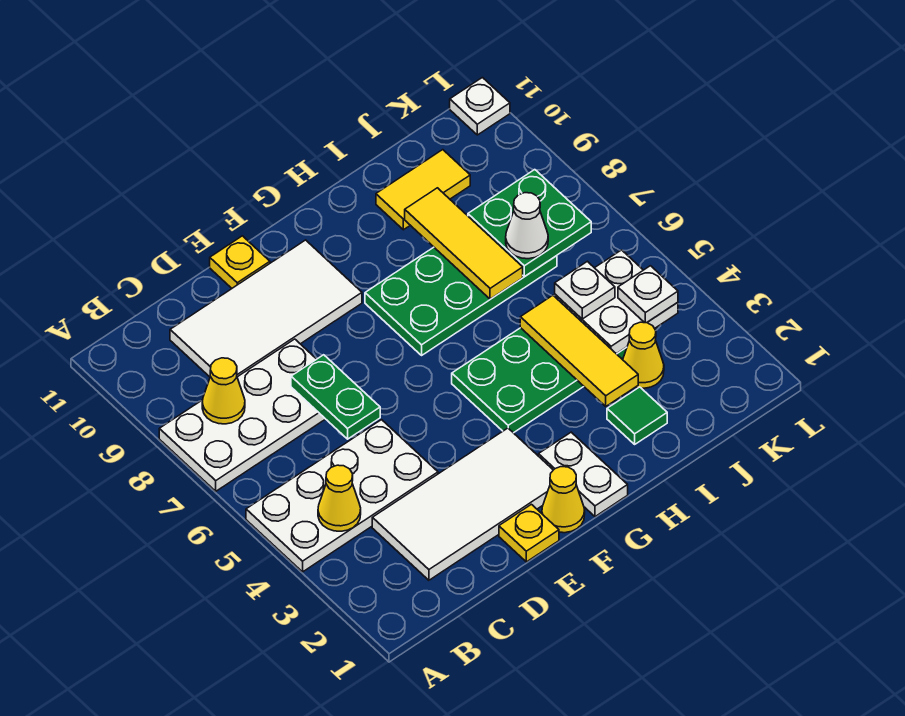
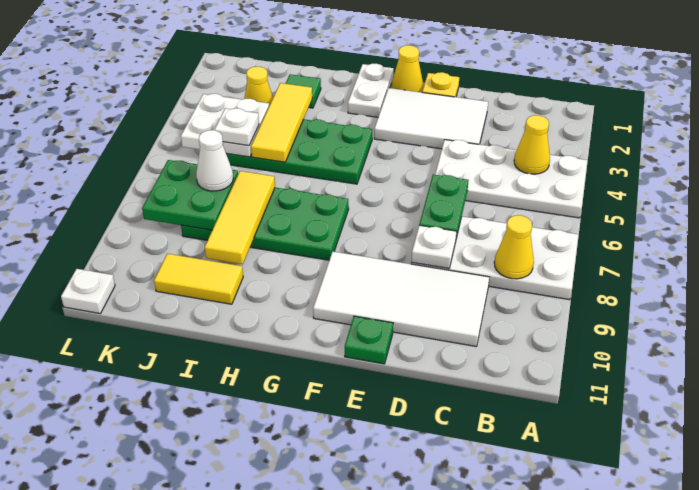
white tile C2:F3 level 1 -> white tile D2:F3 level 1
yellow plate E11 level 1 -> green plate E11 level 1
white plate K4 level 3 -> white plate D8 level 2

